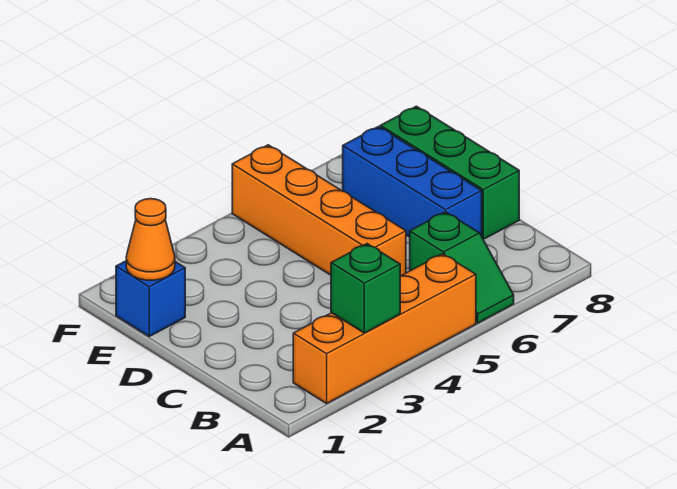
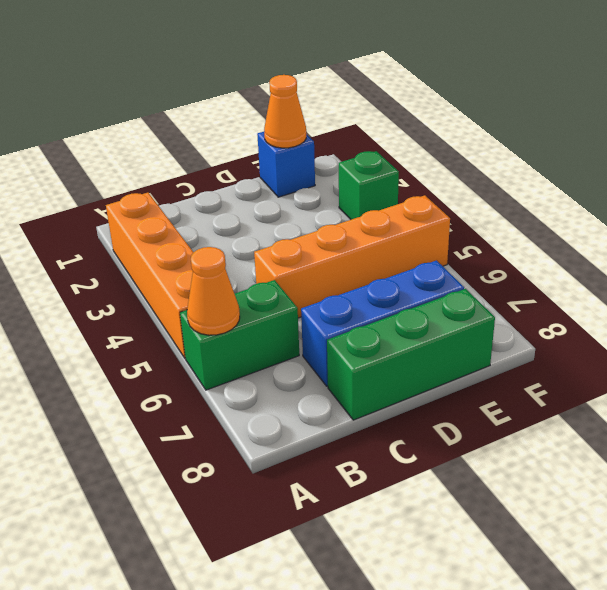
green brick A3 level 2 -> green brick F3 level 1
green slope A6:B6 level 1 top B -> green brick A6:B6 level 1
none -> orange cone A6 level 2

